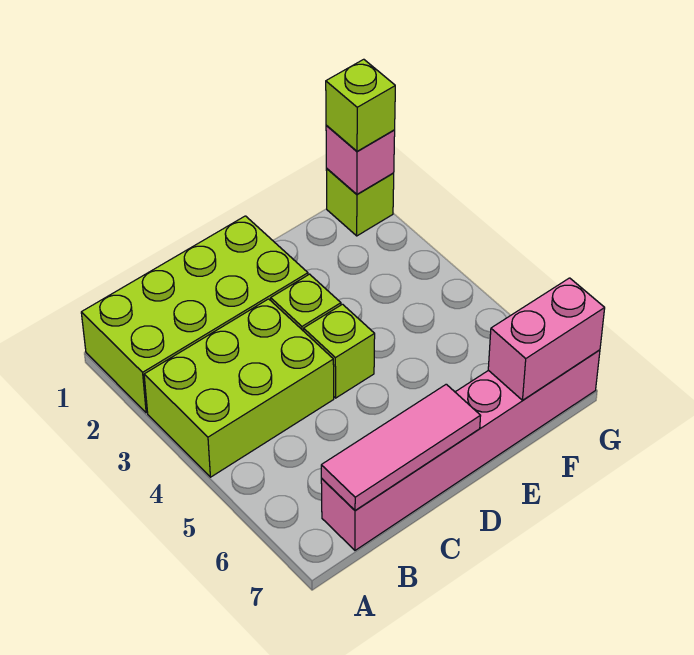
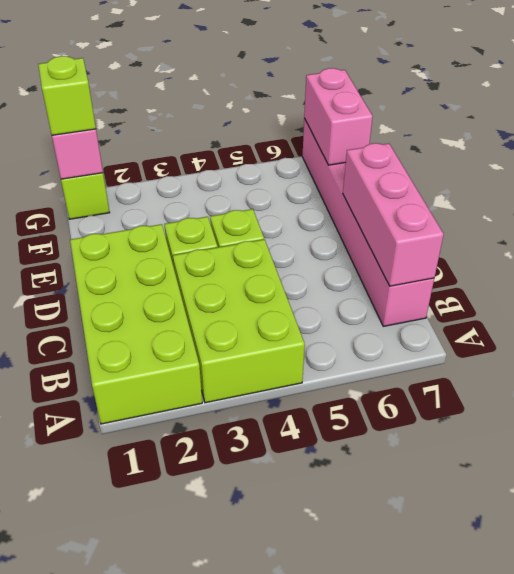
pink tile B7:D7 level 2 -> pink brick B7:D7 level 2

